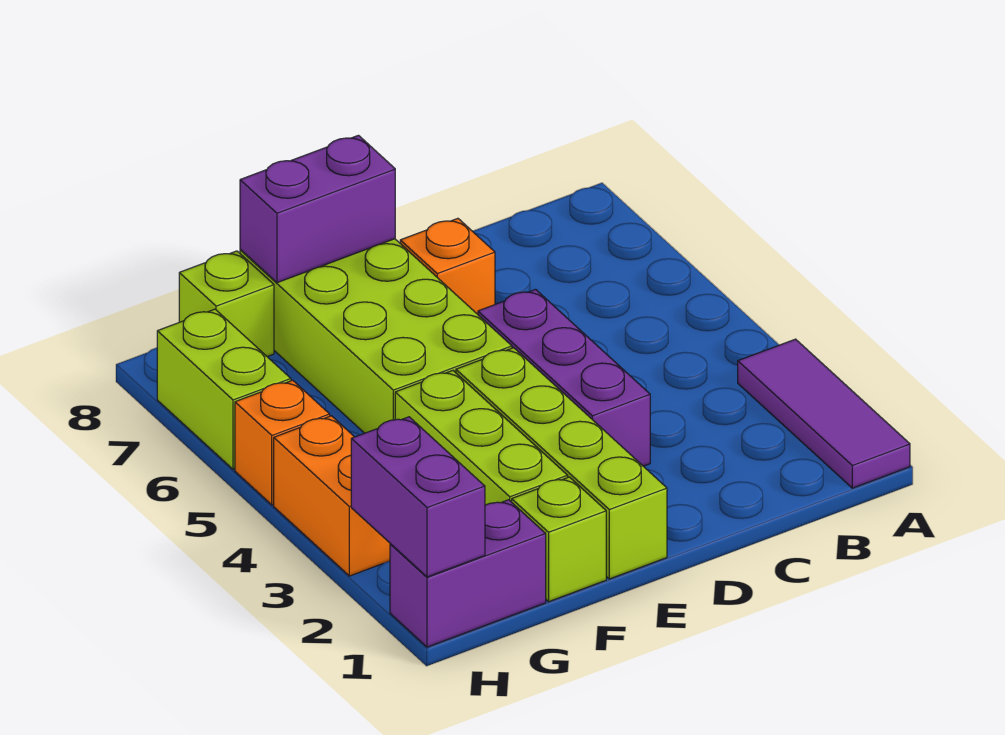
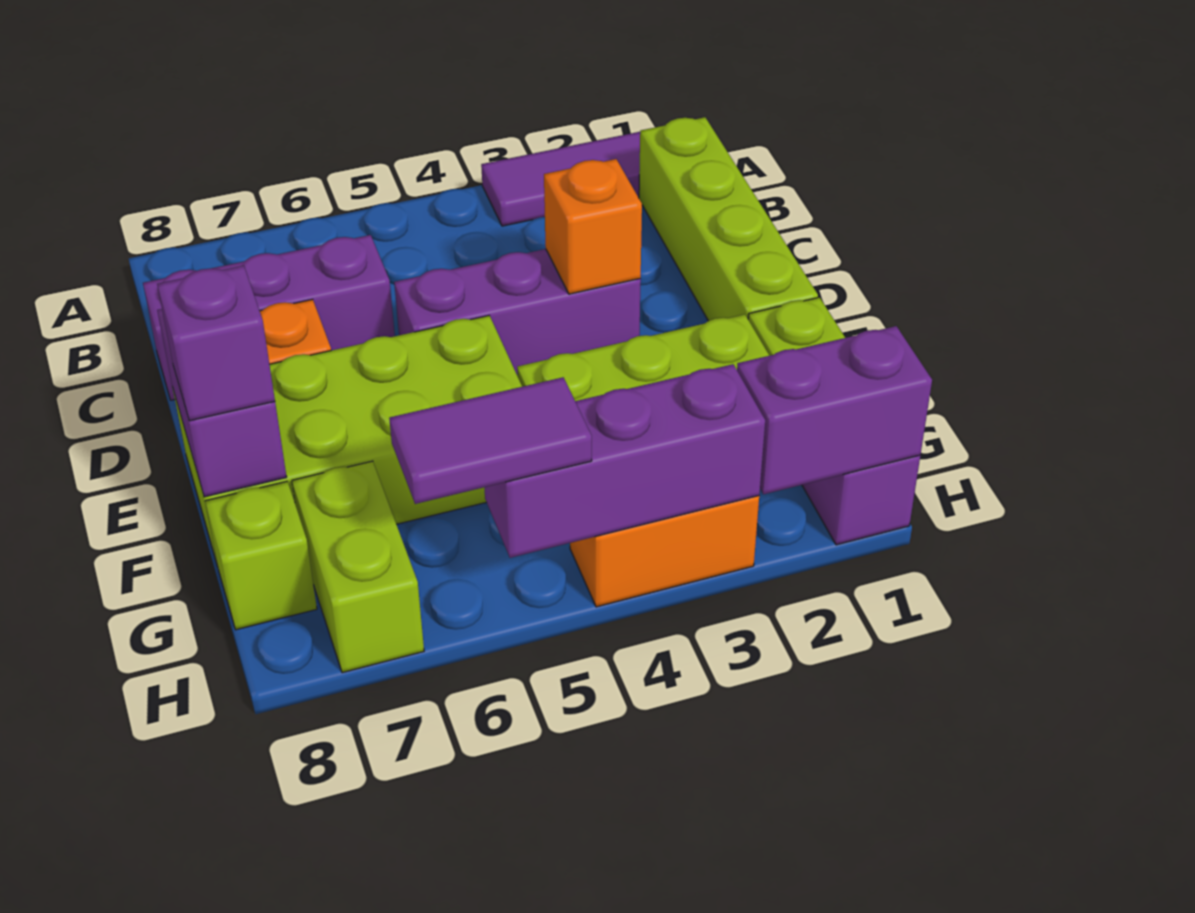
none -> purple brick C6:C8 level 1
lime brick E1:E4 level 1 -> lime brick B1:E1 level 1
none -> purple brick F8 level 3
none -> purple brick H3:H5 level 2
orange brick H5 level 1 -> orange brick D3 level 2
none -> purple tile H5:H6 level 3
lime brick H6:H7 level 1 -> lime brick G7:H7 level 1

